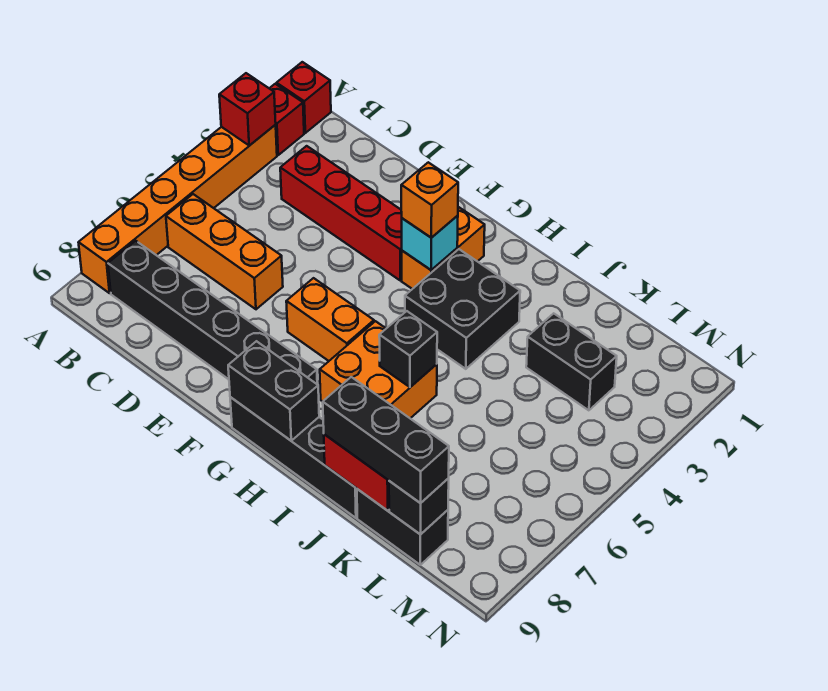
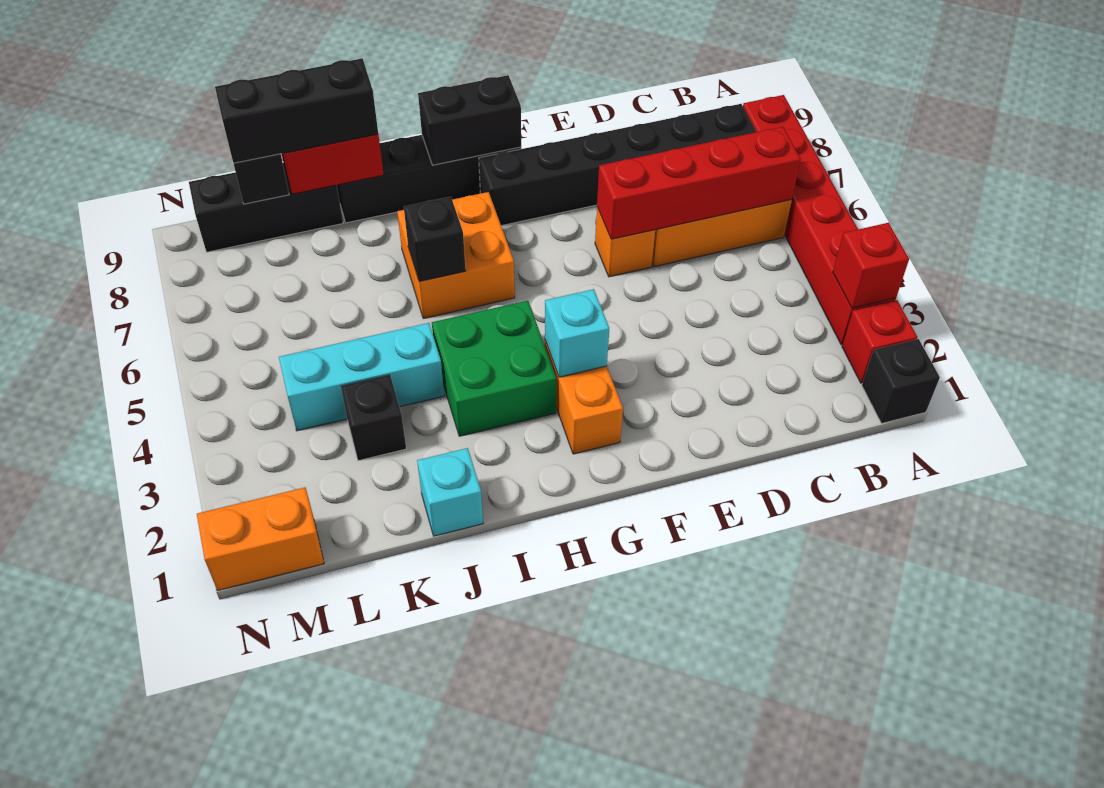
red brick A1 level 1 -> black brick A1 level 1
orange brick A3:A8 level 1 -> red brick A3:A8 level 1
red brick C3:F3 level 1 -> red brick B6:E6 level 2
orange brick F6:G6 level 1 -> orange brick M1:N1 level 1
orange brick G3 level 3 -> orange brick E6 level 1
black brick H3:I4 level 1 -> green brick H3:I4 level 1
none -> cyan brick J1 level 1
none -> cyan brick J4:L4 level 1
black brick K3:L3 level 1 -> black brick K3 level 1
black brick K9:L9 level 1 -> black brick K9:M9 level 1

